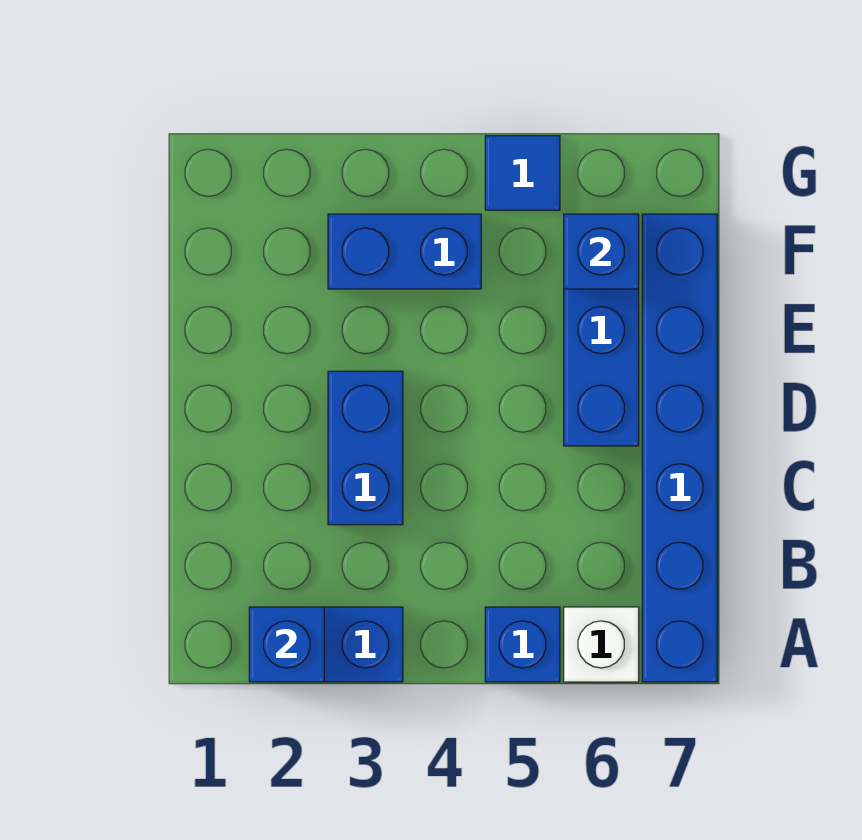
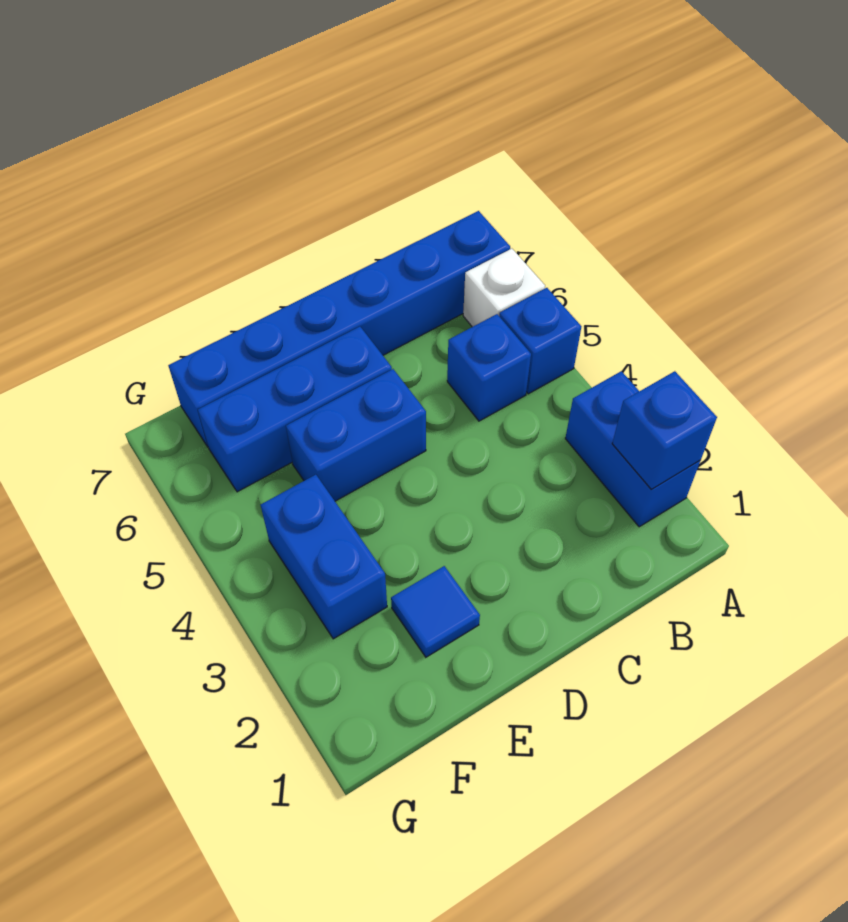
blue brick C3:D3 level 1 -> blue brick D5:E5 level 1
blue brick F6 level 2 -> blue brick B5 level 1
blue tile G5 level 1 -> blue tile E2 level 1

